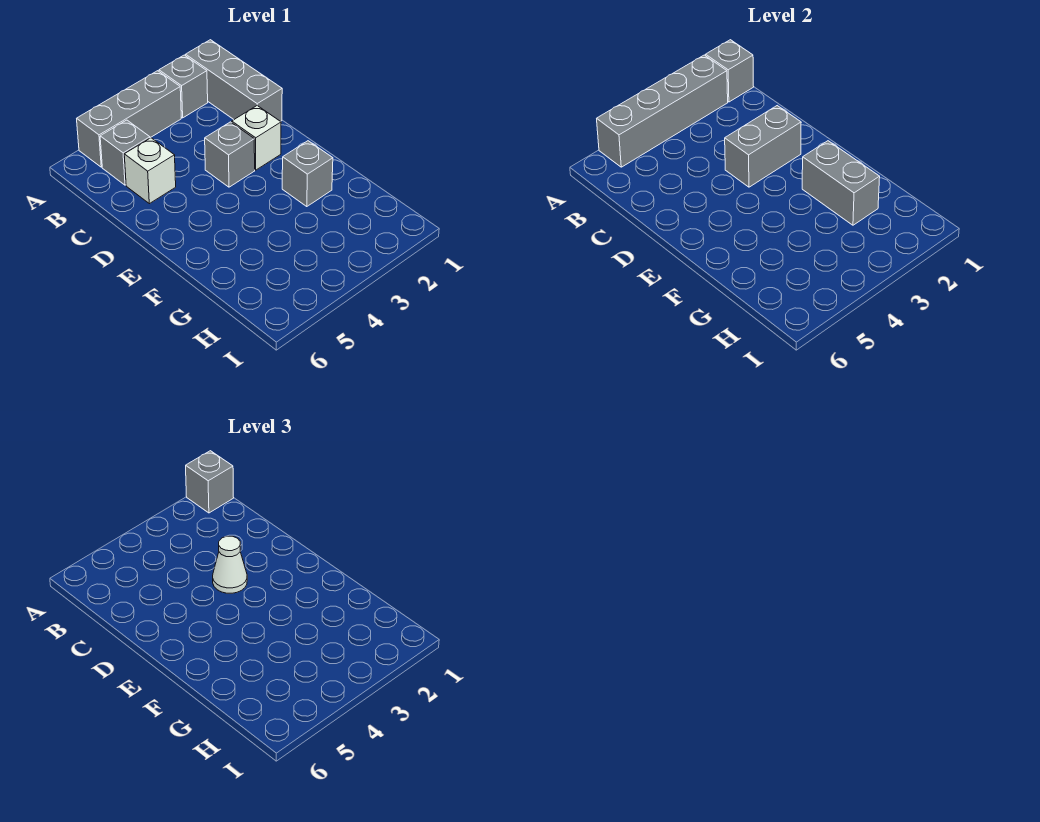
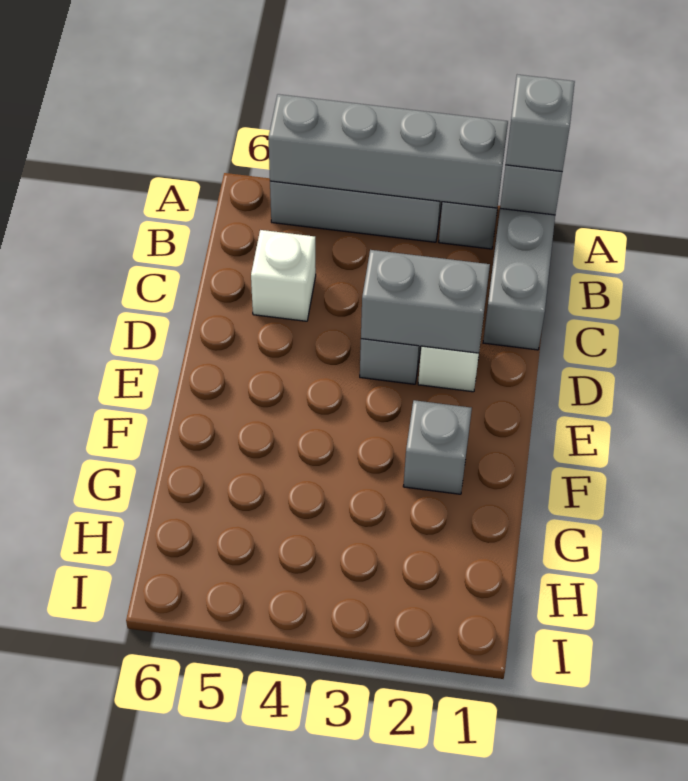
grey brick B5 level 1 -> none
white cone D3 level 3 -> none
grey brick F2:G2 level 2 -> none

